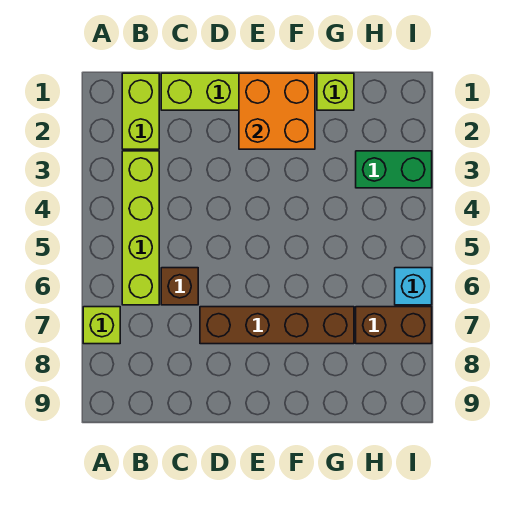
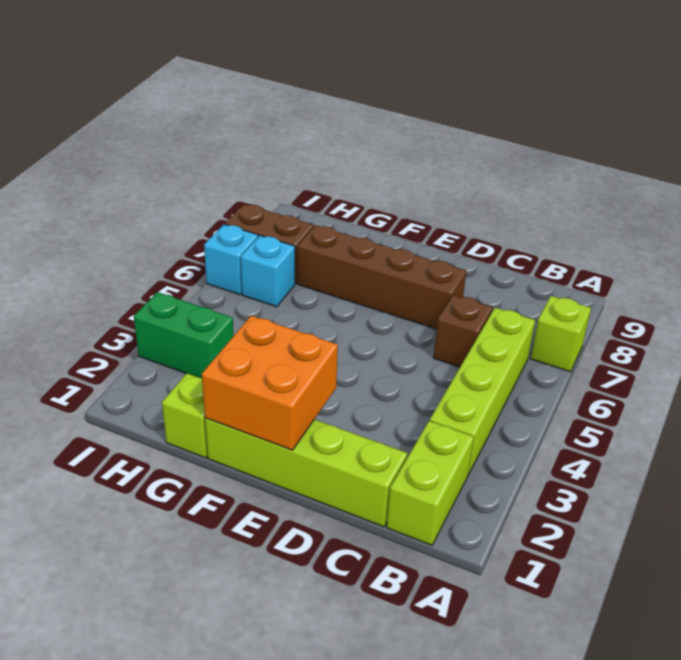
none -> cyan brick H6 level 1

